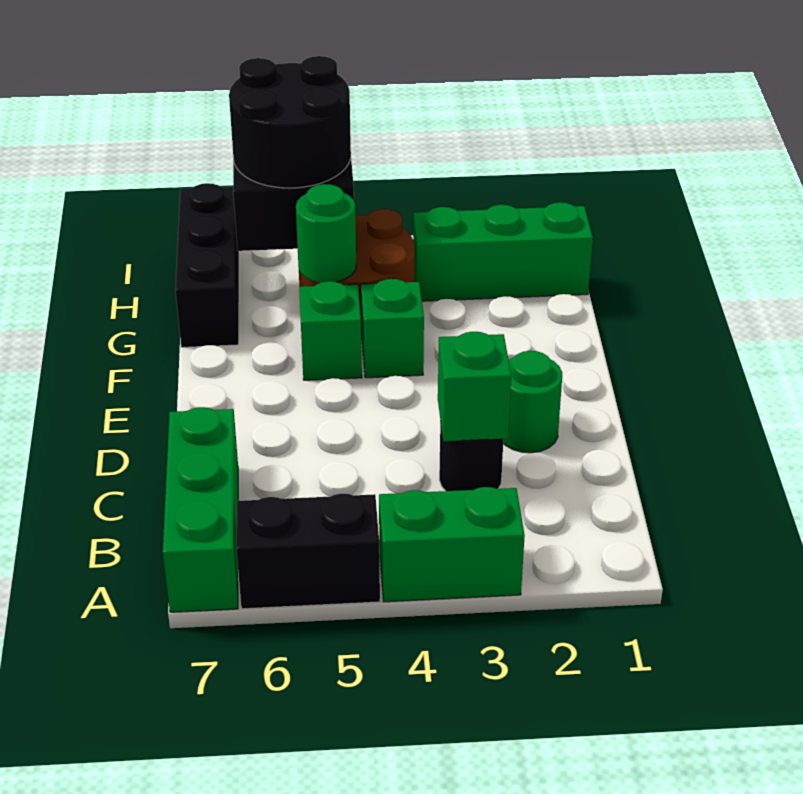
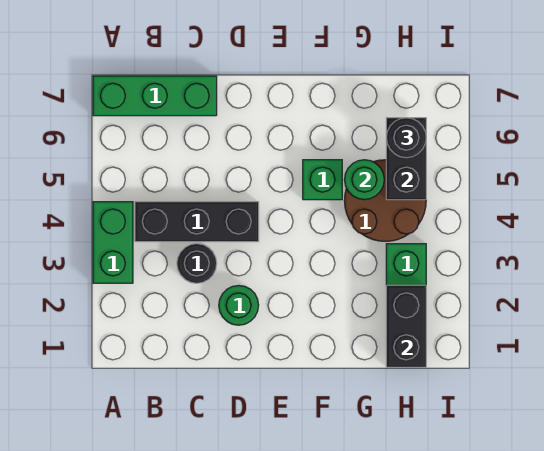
black brick A5:A6 level 1 -> black brick H1:H2 level 2
green brick C3 level 2 -> none
green brick F4 level 1 -> none
black brick G7:I7 level 1 -> black brick B4:D4 level 1
black round brick H5:I6 level 3 -> black round brick H6 level 3

